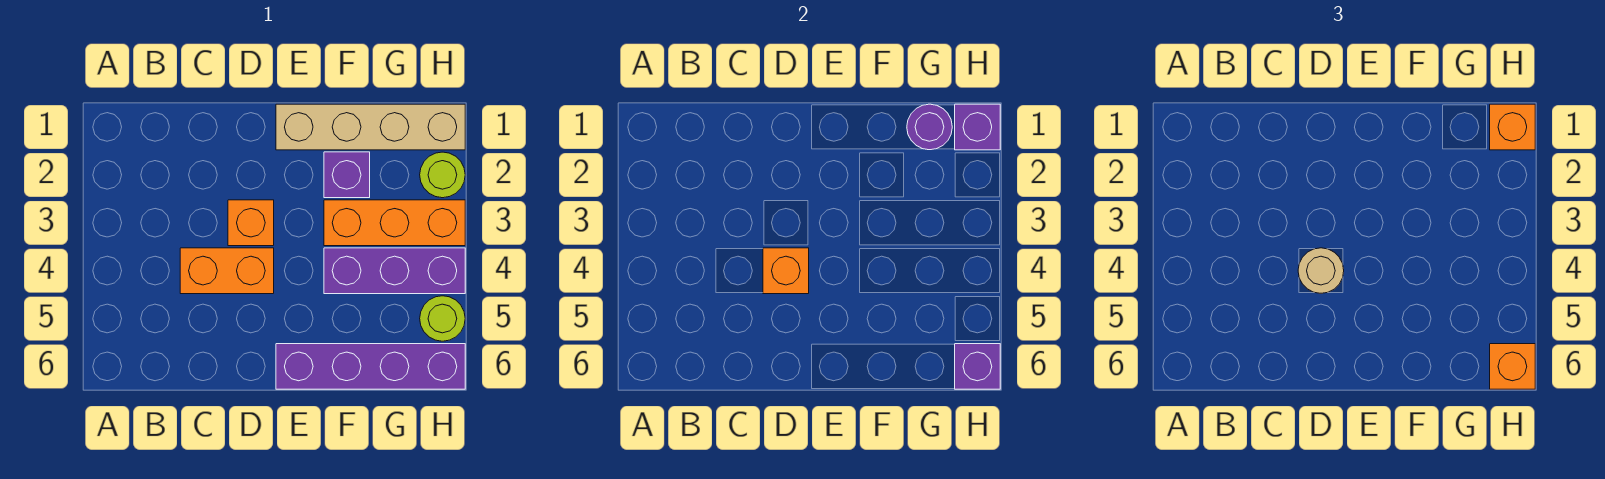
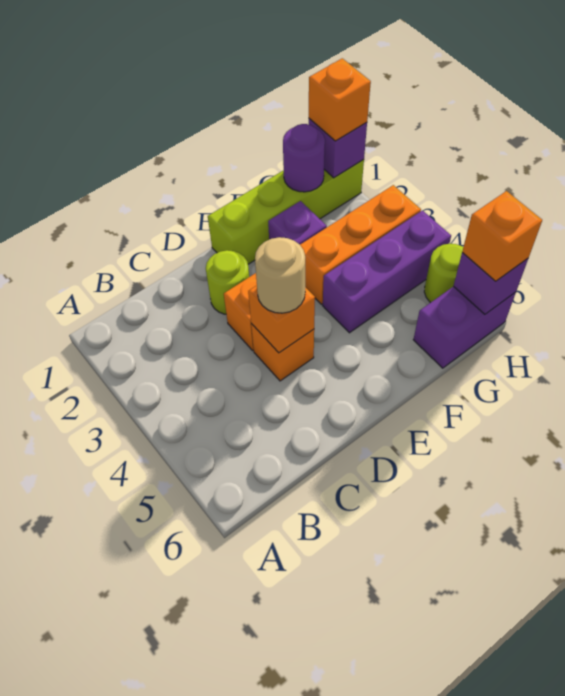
orange brick C4:D4 level 1 -> orange brick D4 level 1
tan brick E1:H1 level 1 -> lime brick E1:H1 level 1
purple brick E6:H6 level 1 -> purple brick G6:H6 level 1
lime round brick H2 level 1 -> lime round brick D2 level 1

